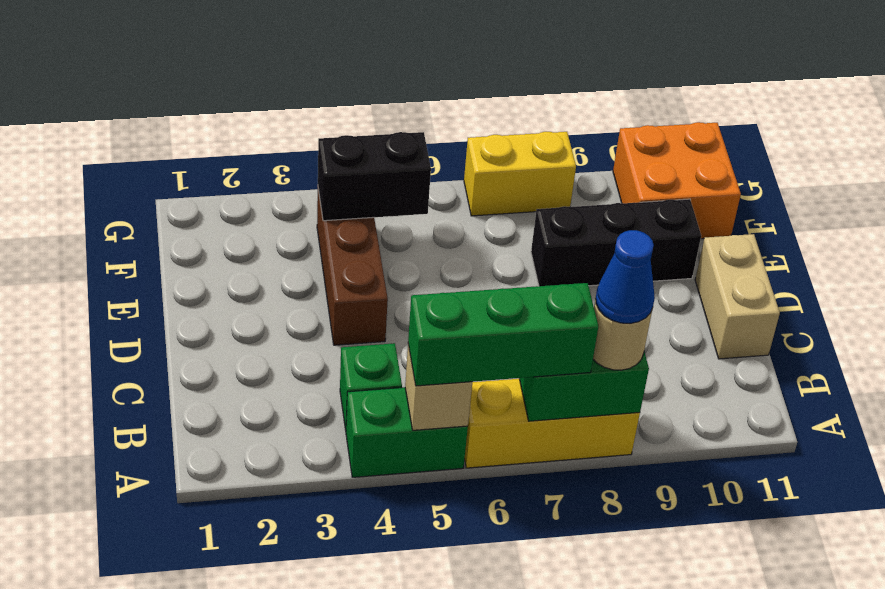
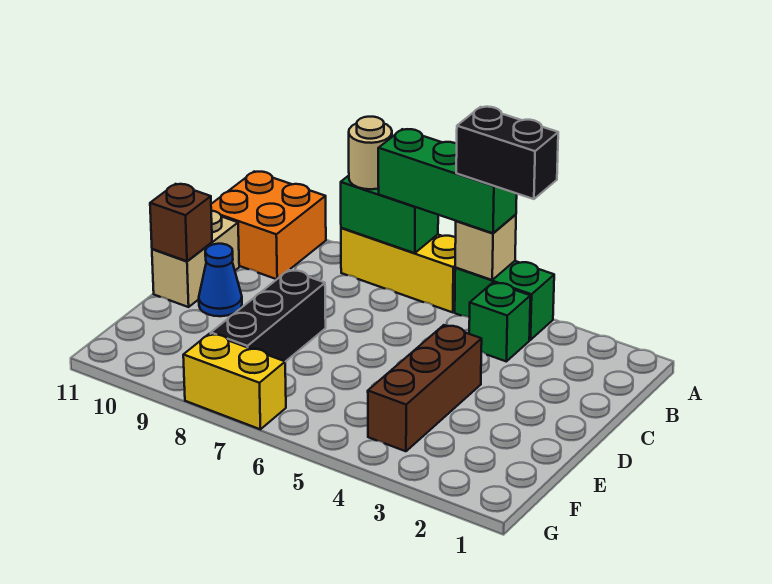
blue cone A8 level 4 -> blue cone D10 level 1
none -> brown brick D11 level 2
black brick E8:E10 level 1 -> black brick D8:F8 level 1
black brick F4:F5 level 2 -> black brick A4:A5 level 4
orange brick F10:G11 level 1 -> orange brick A10:B11 level 1

